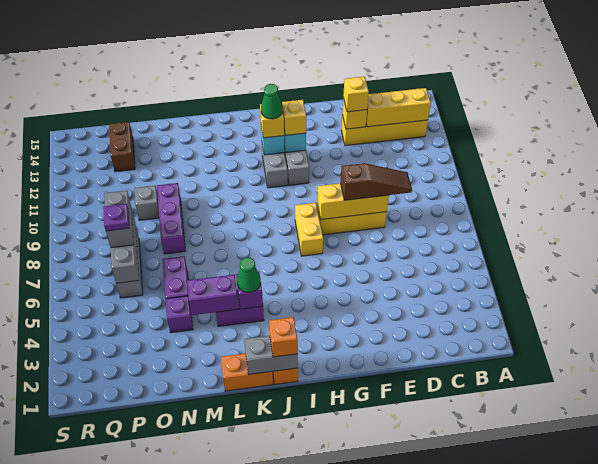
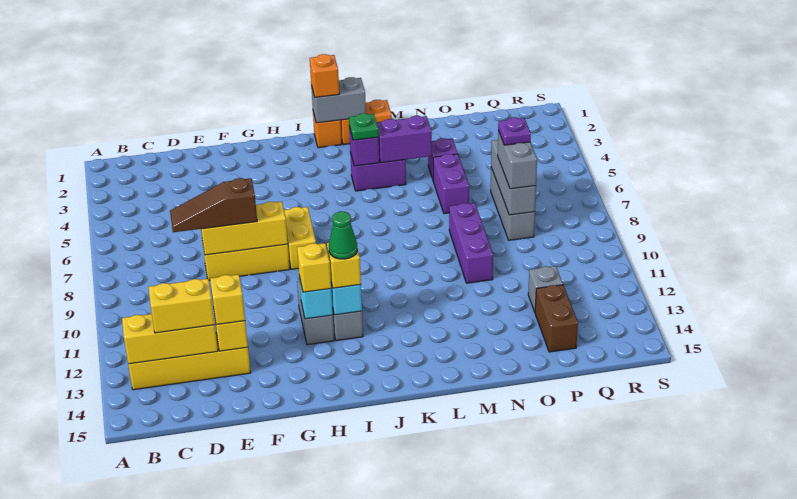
none -> yellow brick C13:D13 level 3
green cone K4 level 3 -> green plate K4 level 3
grey brick O10 level 1 -> grey brick P12 level 1

